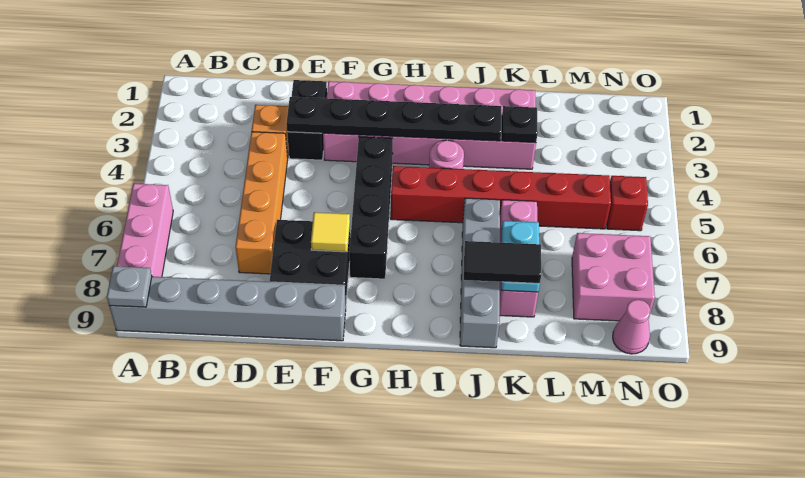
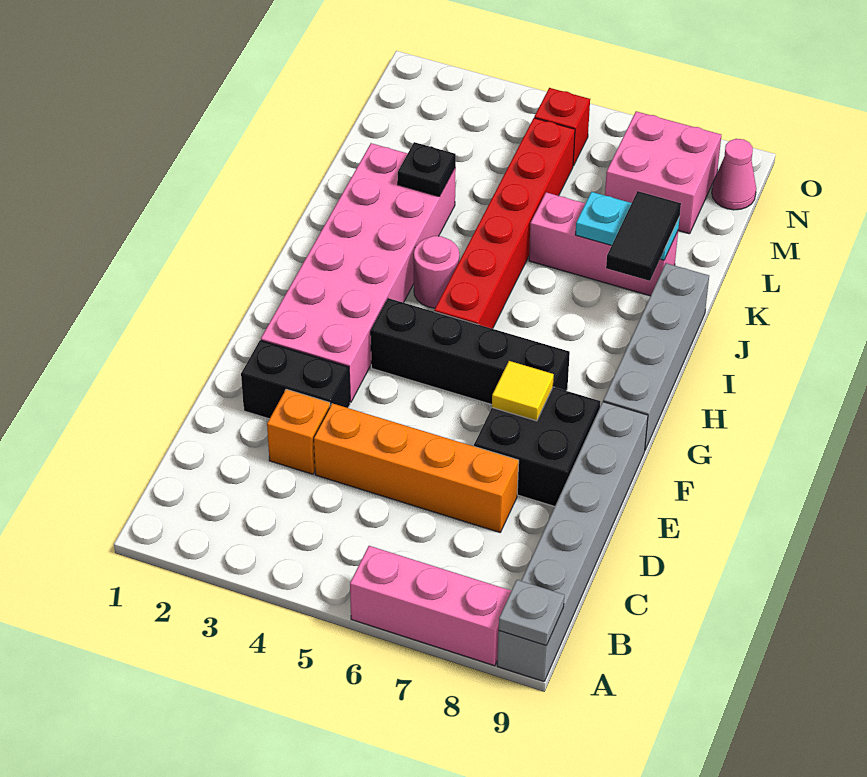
black plate E3:J3 level 2 -> none
grey brick J6:J9 level 1 -> grey brick G9:J9 level 1

